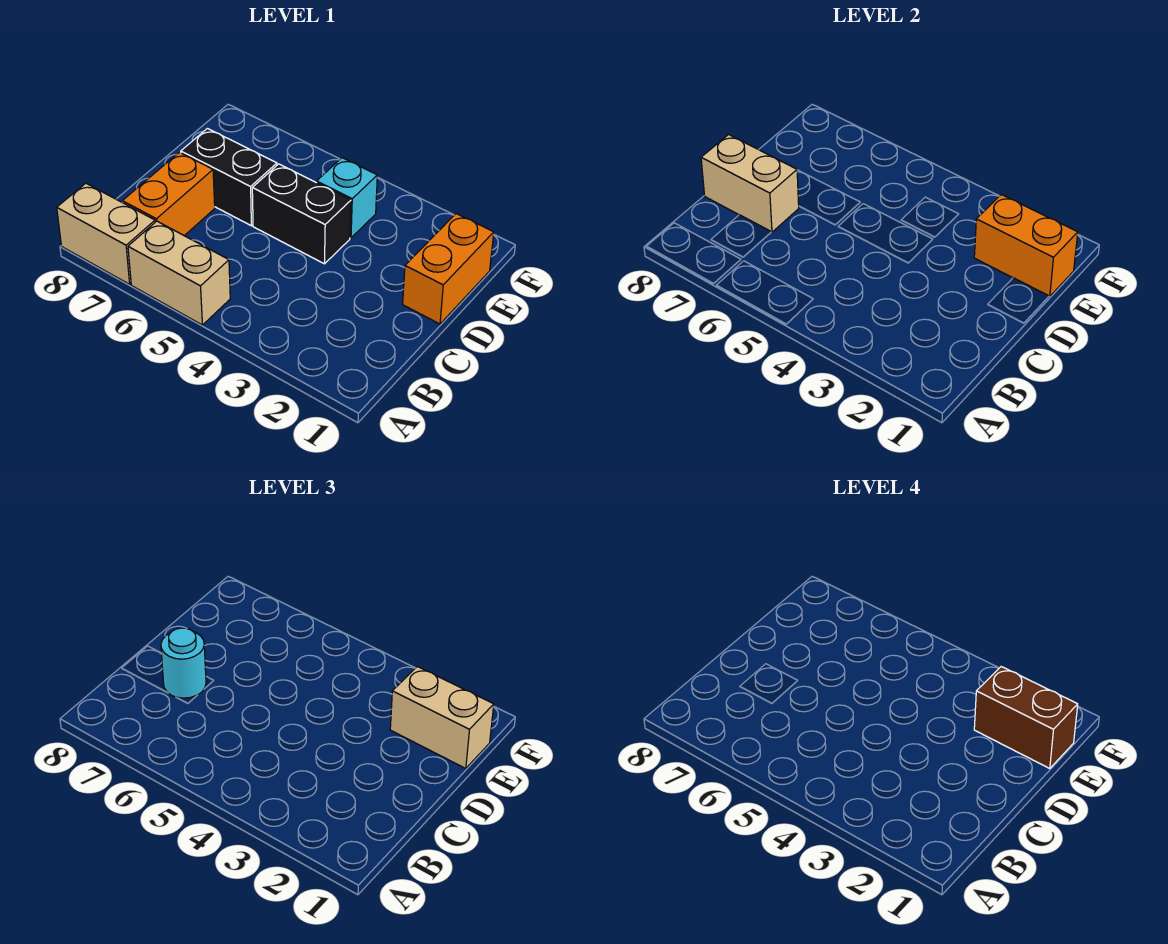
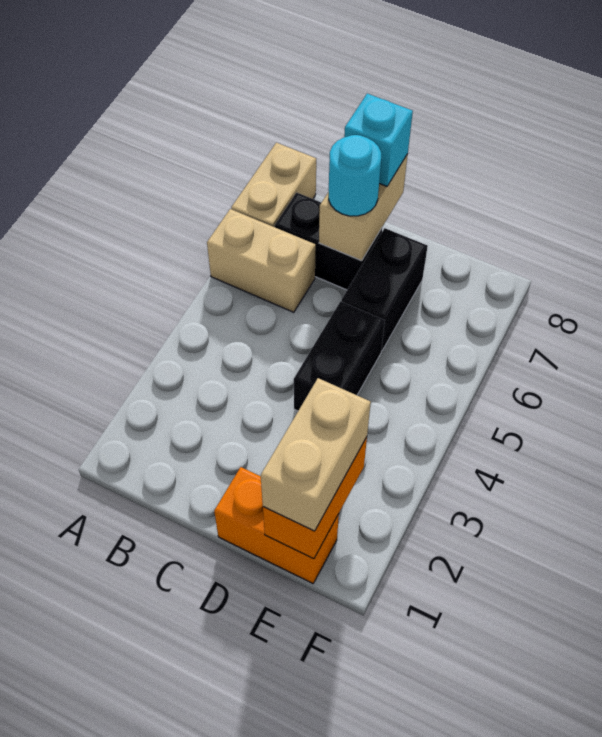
tan brick A5:A6 level 1 -> tan brick A6:B6 level 1
orange brick B7:C7 level 1 -> black brick B7:C7 level 1
brown brick E1:E2 level 4 -> none
cyan brick E4 level 1 -> cyan brick C8 level 3

